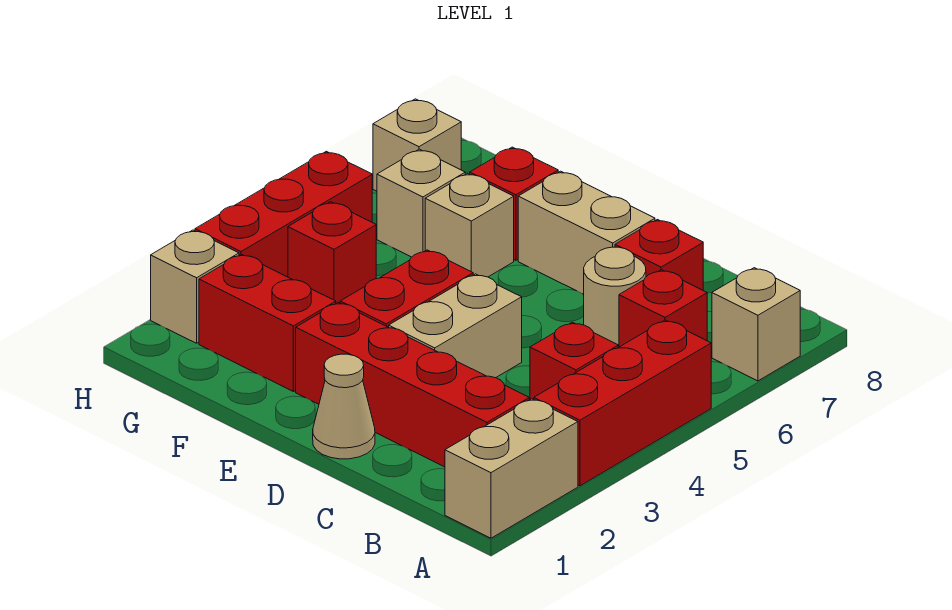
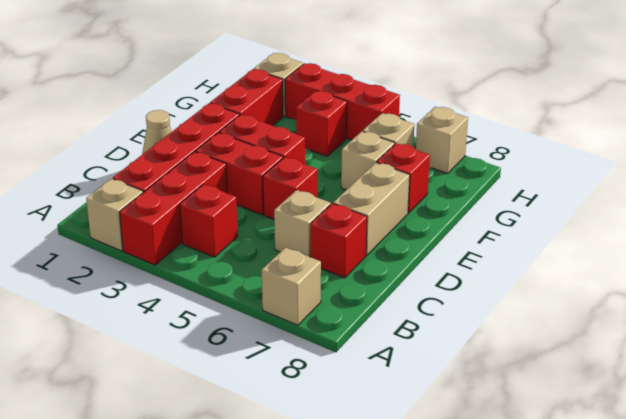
tan brick A1:A2 level 1 -> tan brick A2 level 1
red brick A3:A5 level 1 -> red brick A3:C3 level 1
red brick B6 level 1 -> red brick D5 level 1
tan round brick C6 level 1 -> tan brick C6 level 1
tan brick D3:D4 level 1 -> red brick D3:D4 level 1

